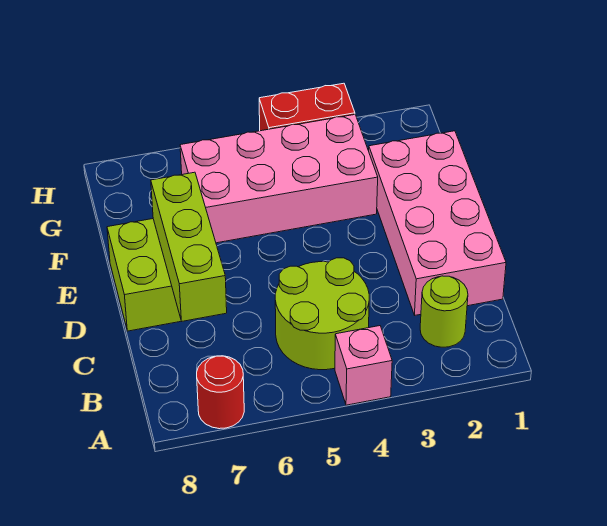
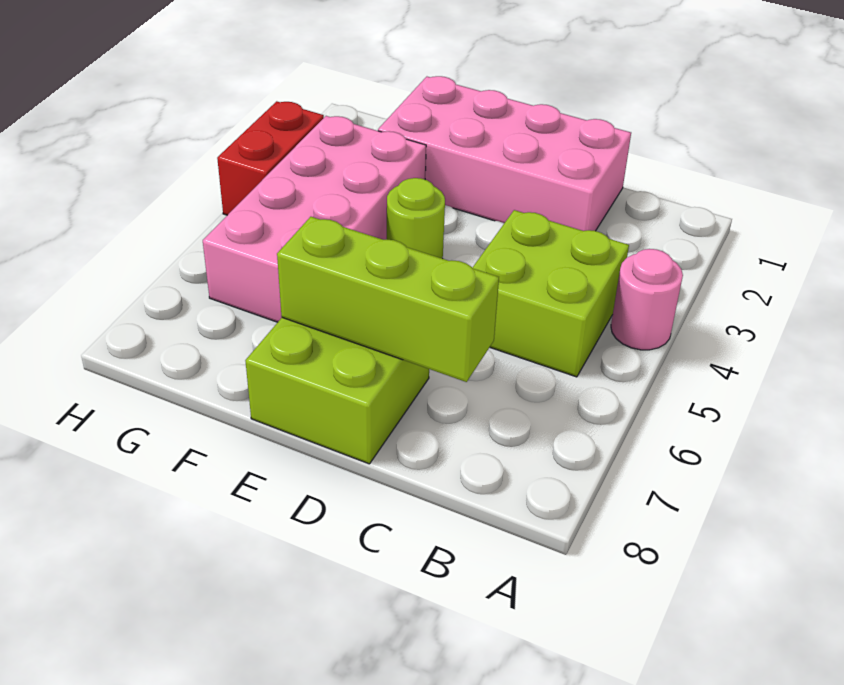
pink brick A4 level 1 -> pink round brick A4 level 1
red round brick A7 level 1 -> none
lime round brick B2 level 1 -> lime round brick E4 level 1
lime round brick B4:C5 level 1 -> lime brick B4:C5 level 1

